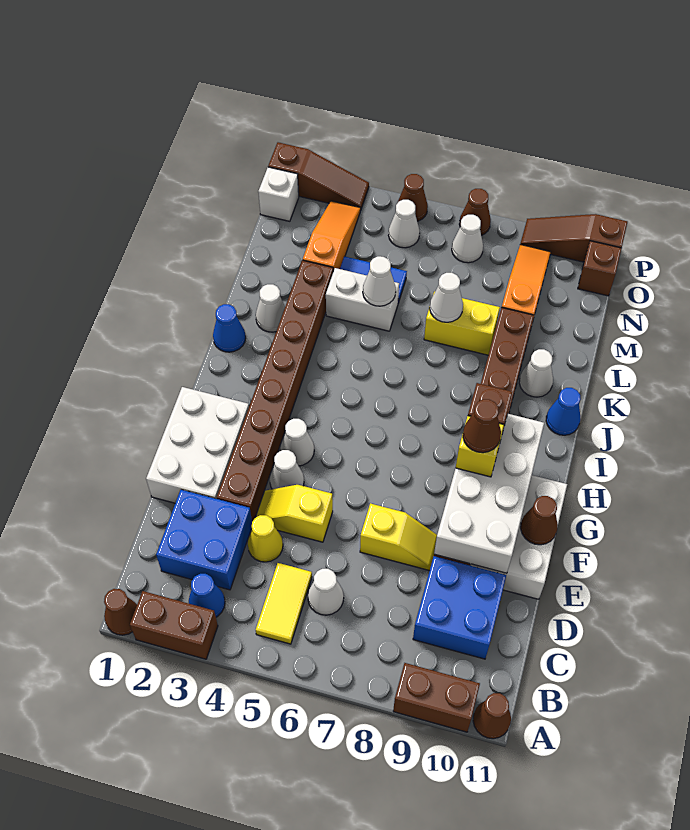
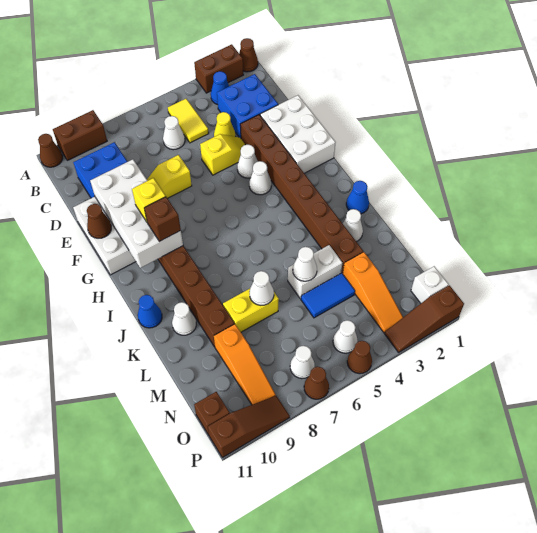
brown cone G9 level 4 -> none

